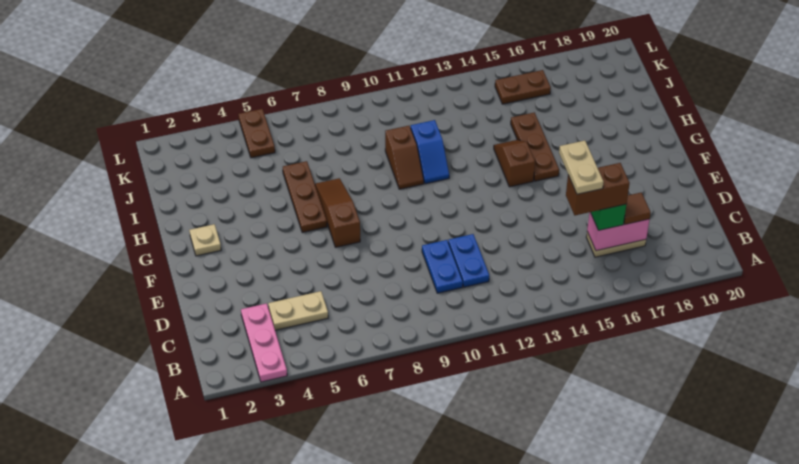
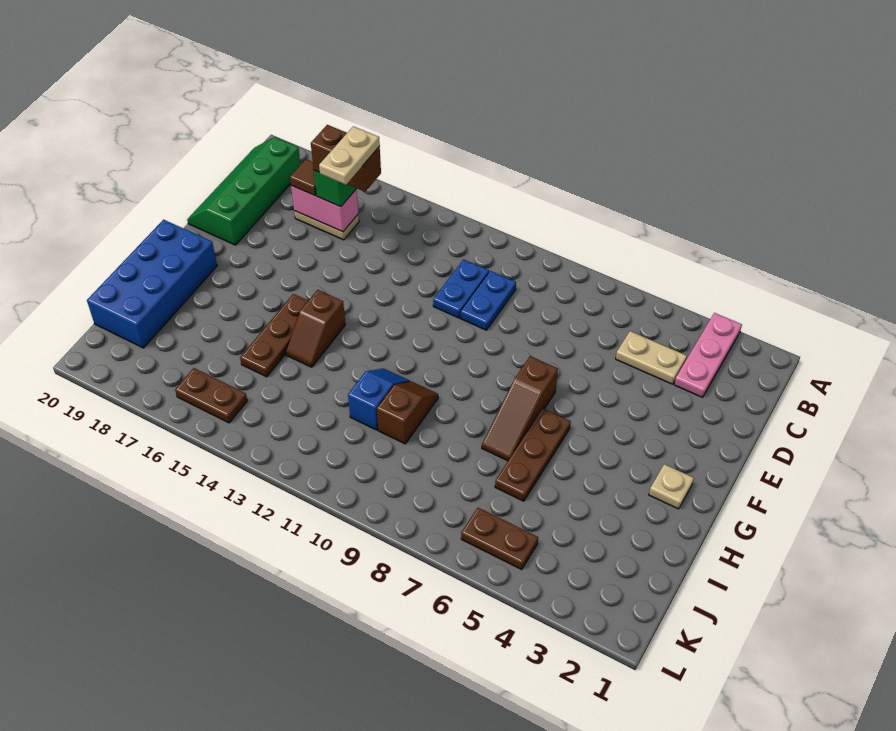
none -> green slope B19:E20 level 1 top 19
none -> blue brick G19:J20 level 1
brown plate K5:L5 level 1 -> brown plate K5:K6 level 1

